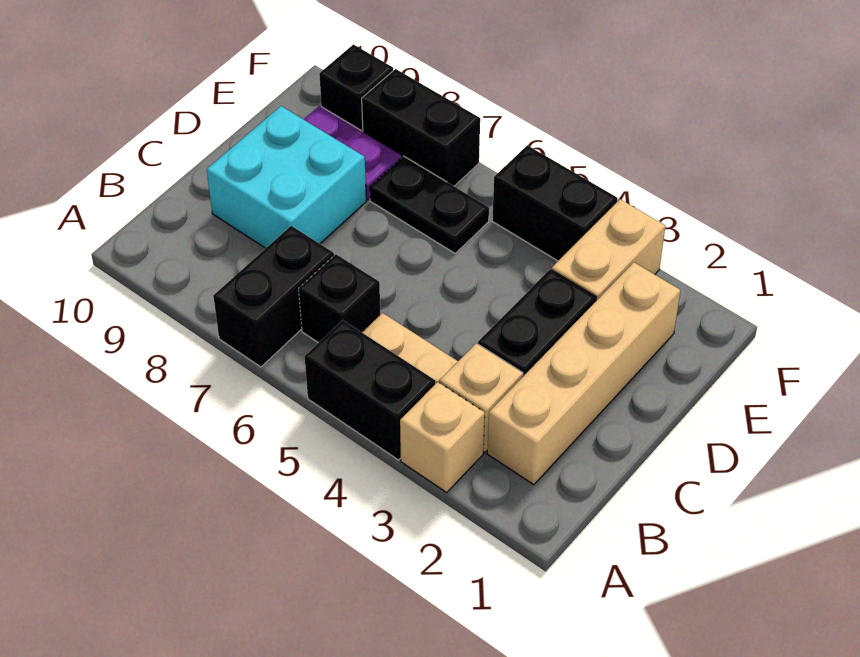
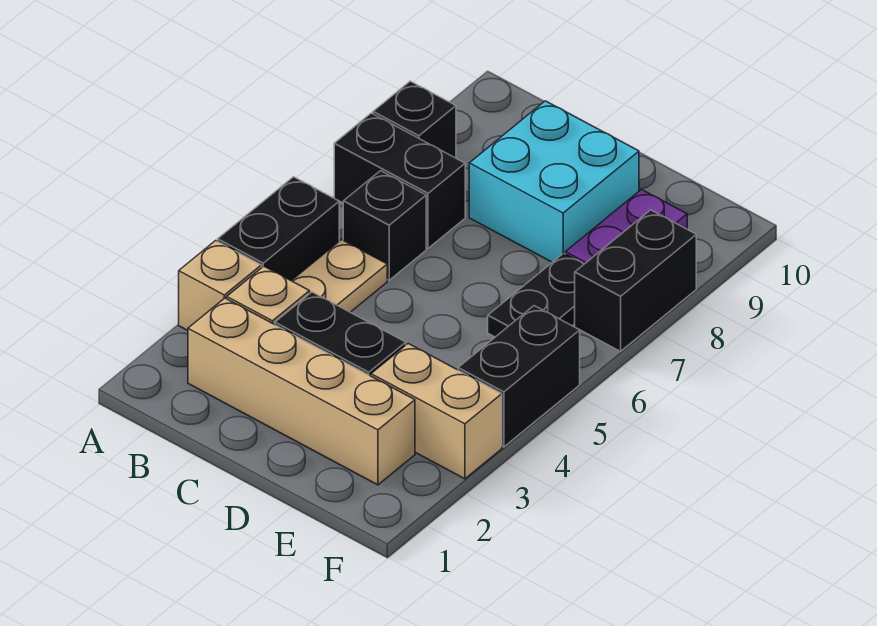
black brick F9 level 1 -> black brick A8 level 1

